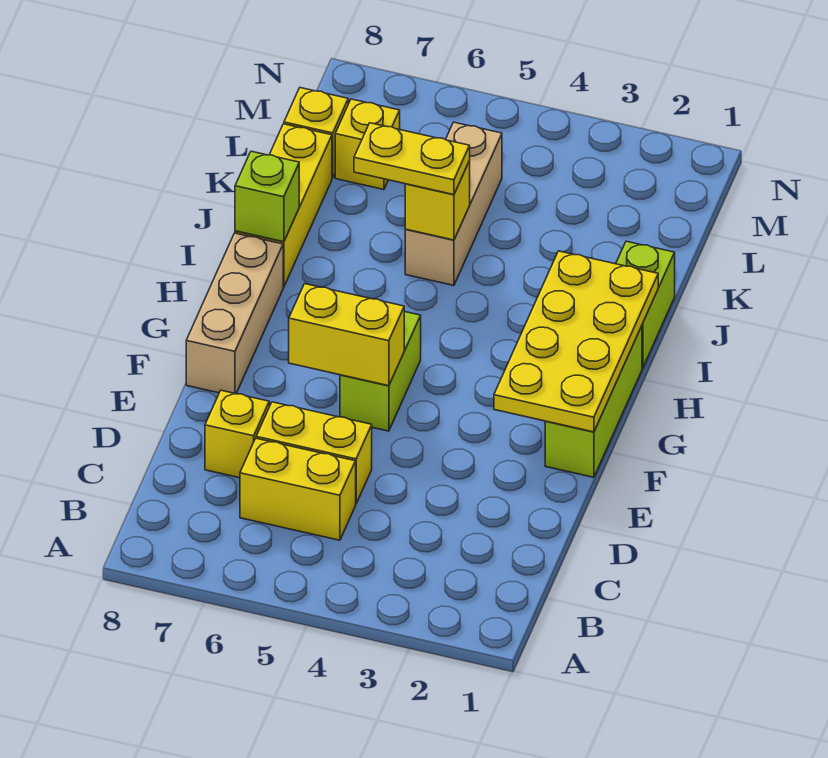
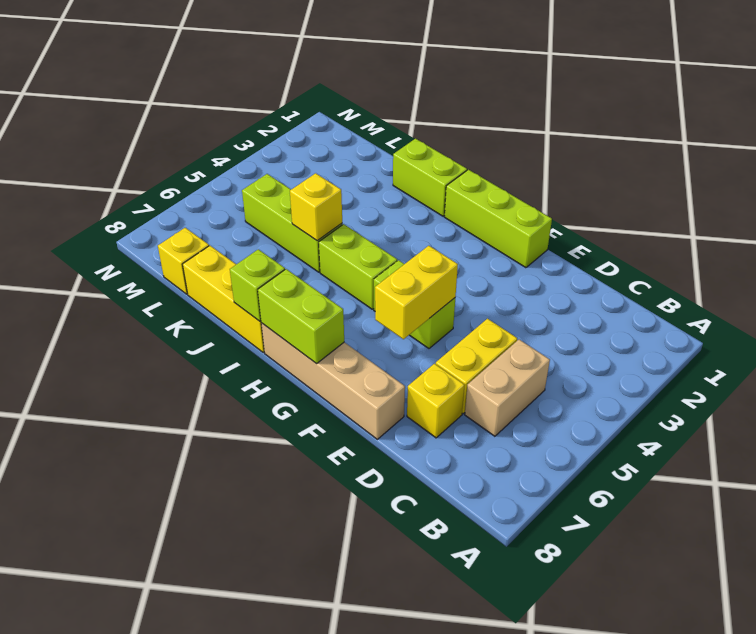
yellow brick C5:C6 level 1 -> tan brick C5:C6 level 1
yellow plate F1:I2 level 2 -> none
tan brick F8:H8 level 1 -> tan brick E8:H8 level 1
none -> lime brick G8:H8 level 2
none -> lime brick H5:I5 level 1
tan brick J5:L5 level 1 -> lime brick J5:L5 level 1
yellow plate J5:J6 level 3 -> none
yellow brick L7 level 1 -> none

